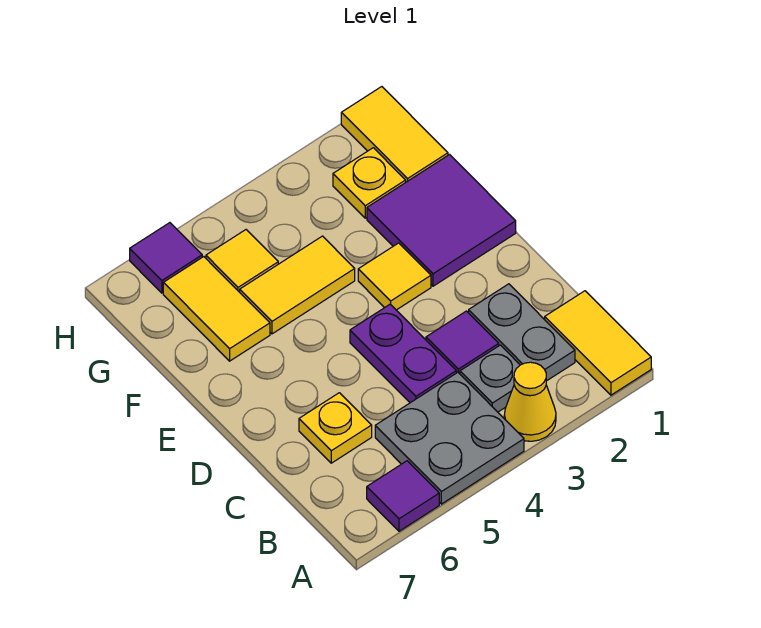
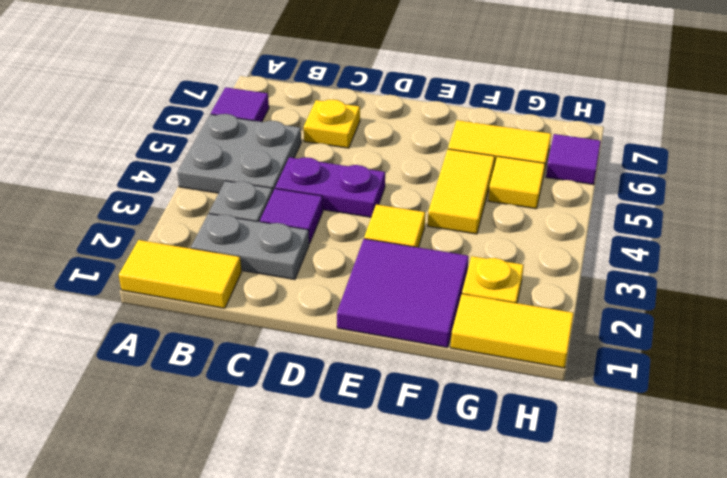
yellow cone A3 level 1 -> none

